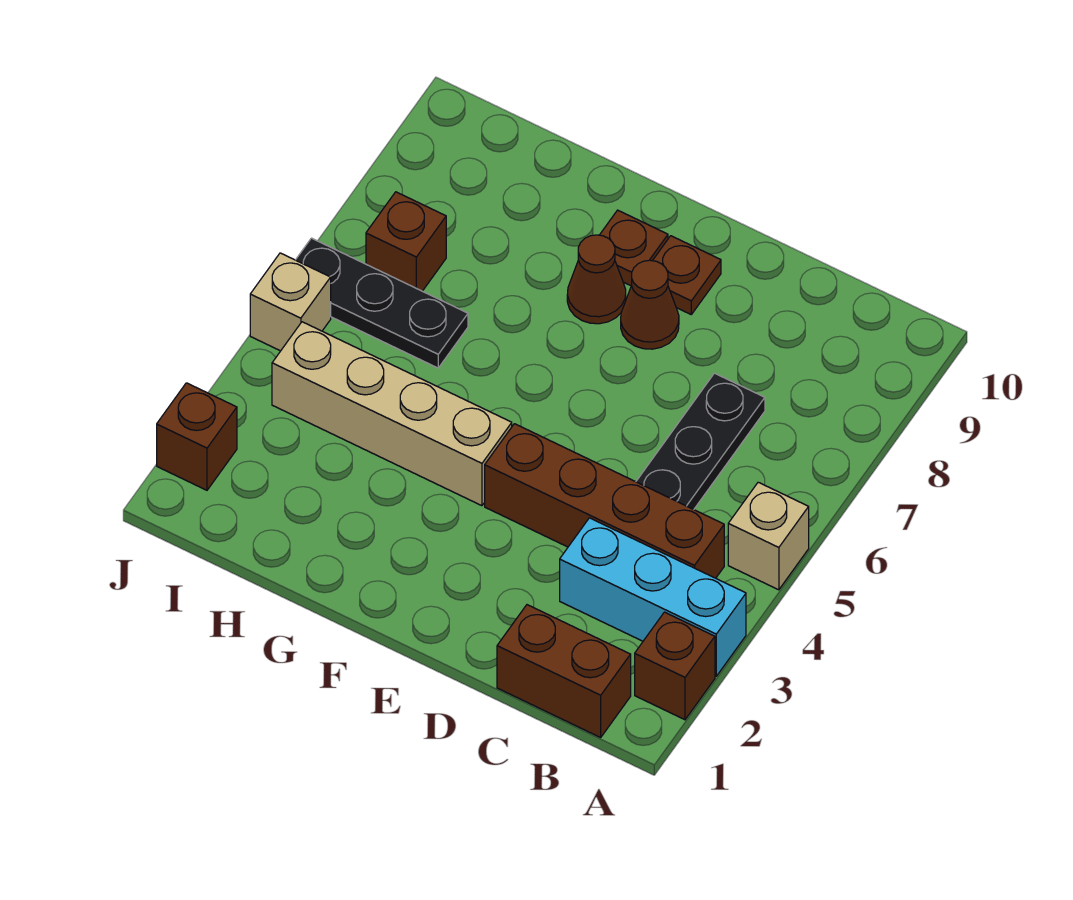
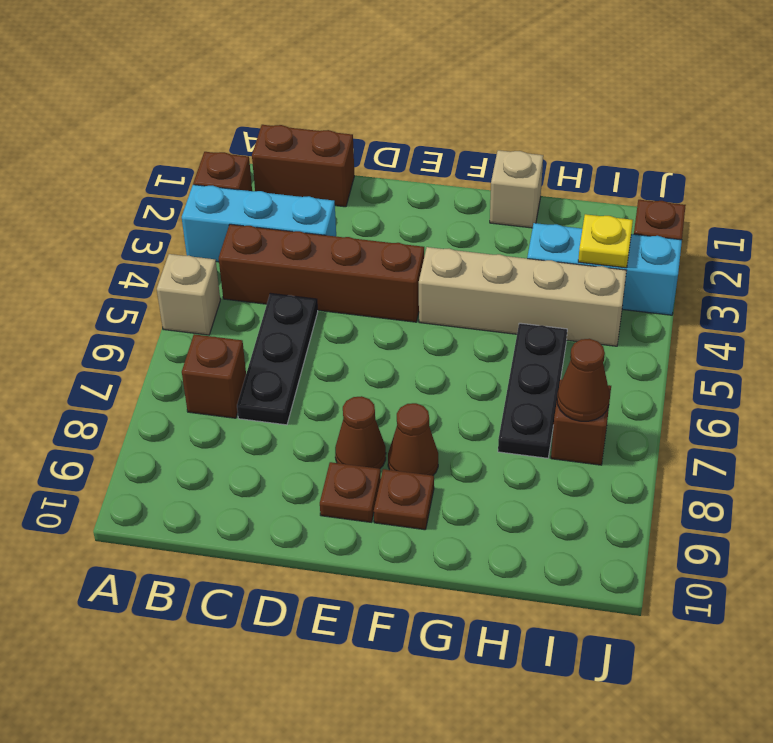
none -> brown brick B7 level 1
none -> cyan brick H3:J3 level 1
black plate H6:J6 level 1 -> black plate H5:H7 level 1
none -> yellow plate I3 level 2
none -> brown cone I7 level 2
tan brick J5 level 1 -> tan brick G1 level 1

